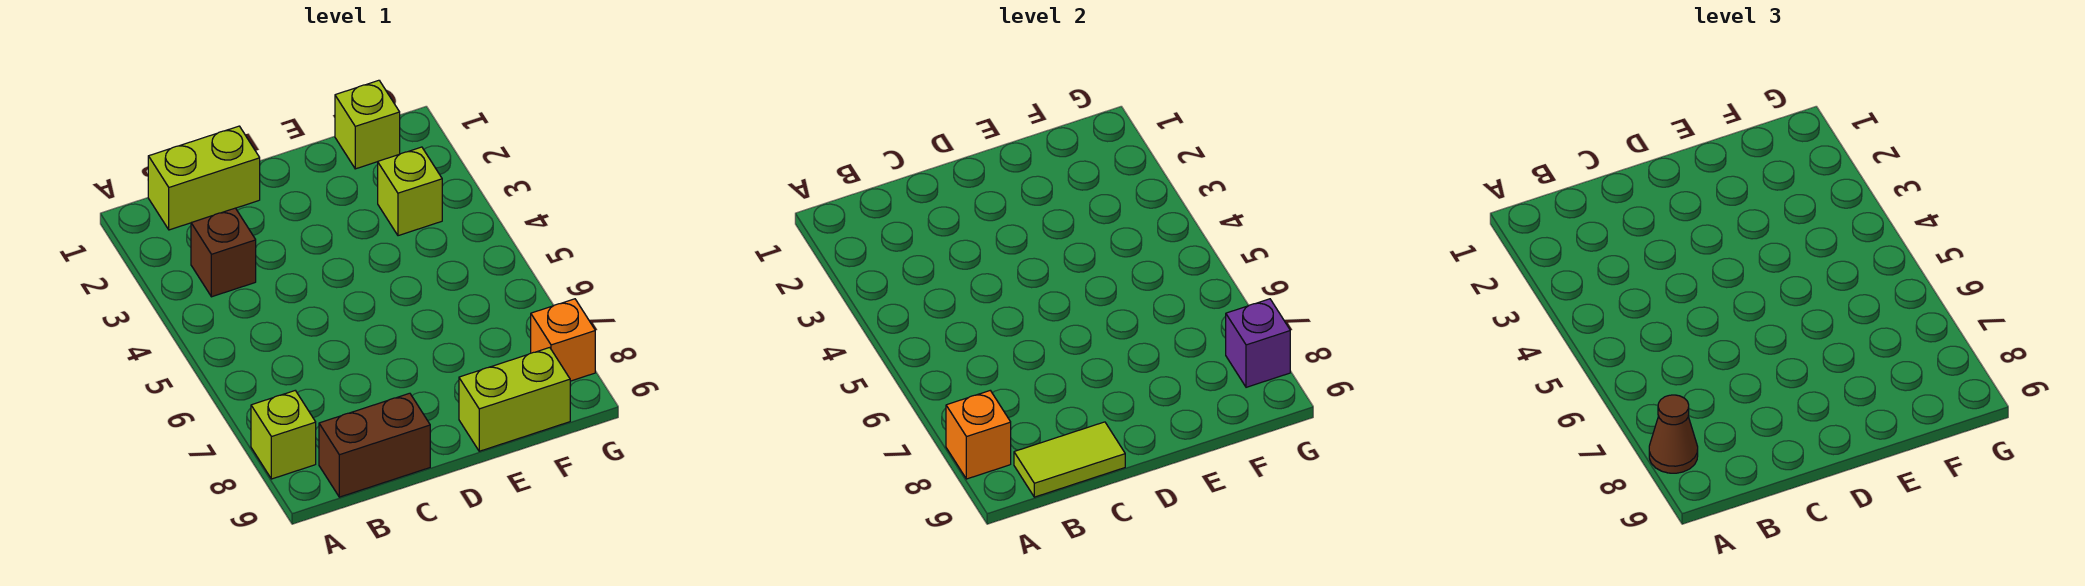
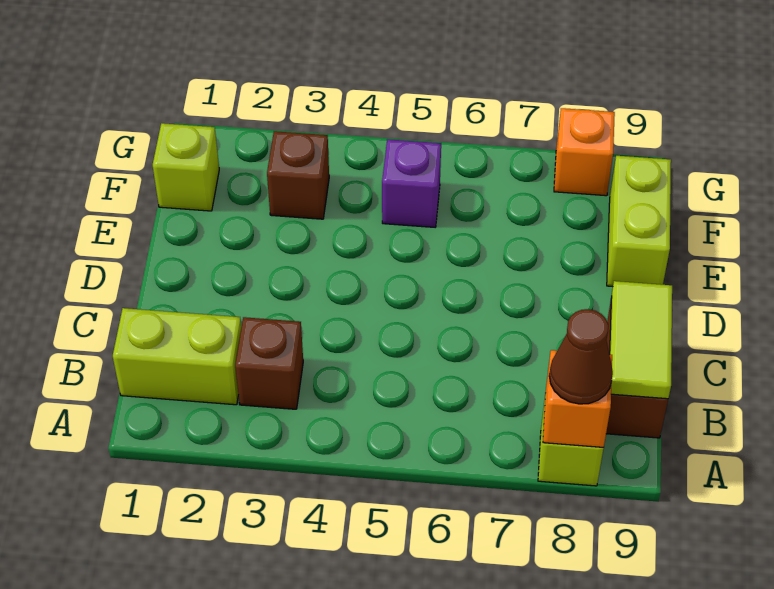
lime brick B1:C1 level 1 -> lime brick B1:B2 level 1
lime brick F3 level 1 -> brown brick F3 level 1
purple brick G8 level 2 -> purple brick F5 level 1

